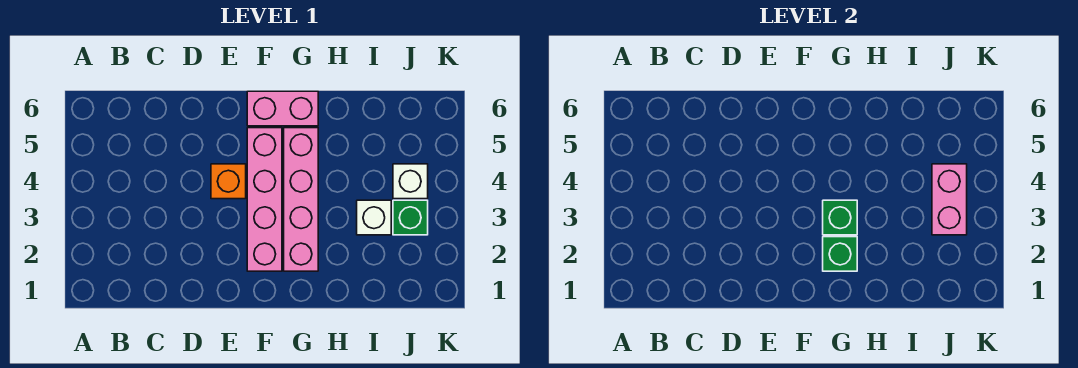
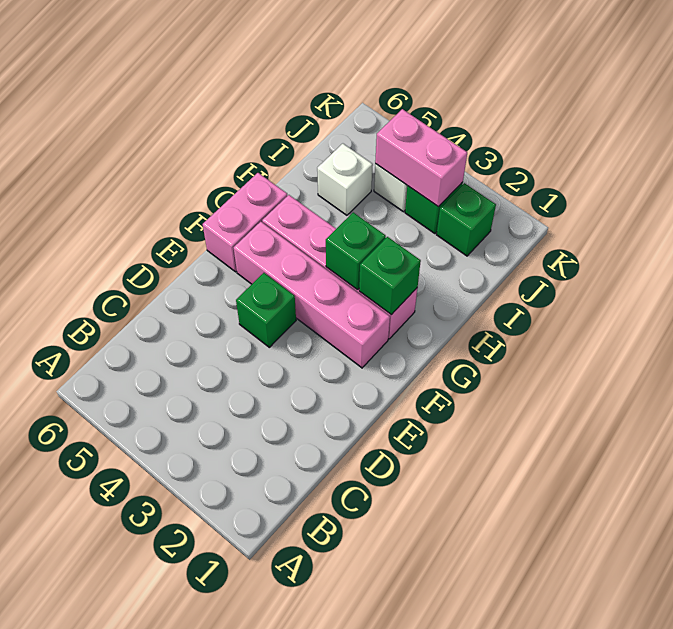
orange brick E4 level 1 -> green brick E4 level 1
white brick I3 level 1 -> white brick I5 level 1
none -> green brick J2 level 1

